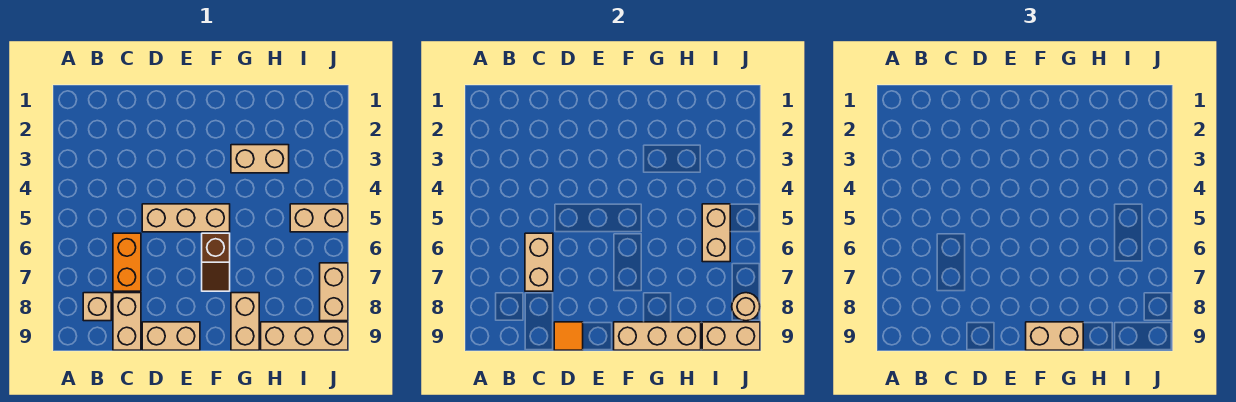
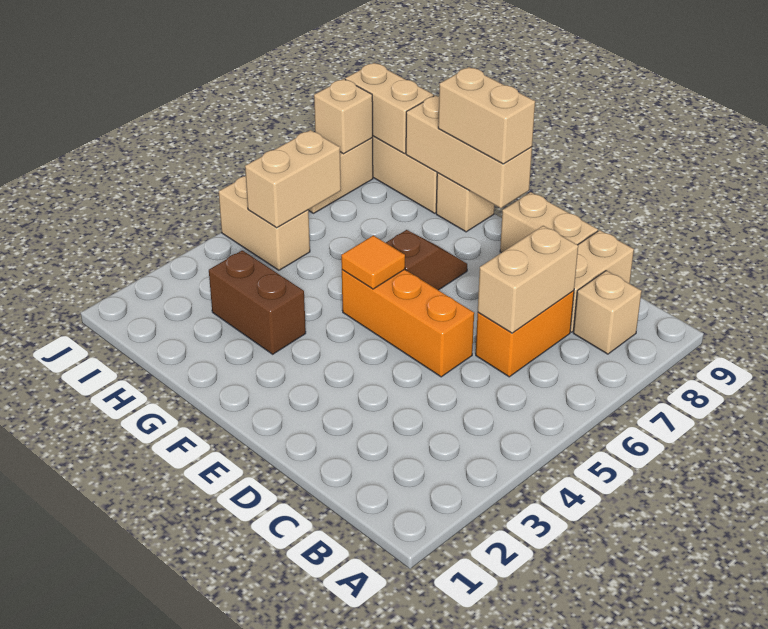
tan brick D5:F5 level 1 -> orange brick D5:F5 level 1
orange tile D9 level 2 -> orange tile F5 level 2
tan brick G3:H3 level 1 -> brown brick G3:H3 level 1
tan brick G8:G9 level 1 -> tan brick G9 level 1
tan round brick J8 level 2 -> tan brick J8 level 2

